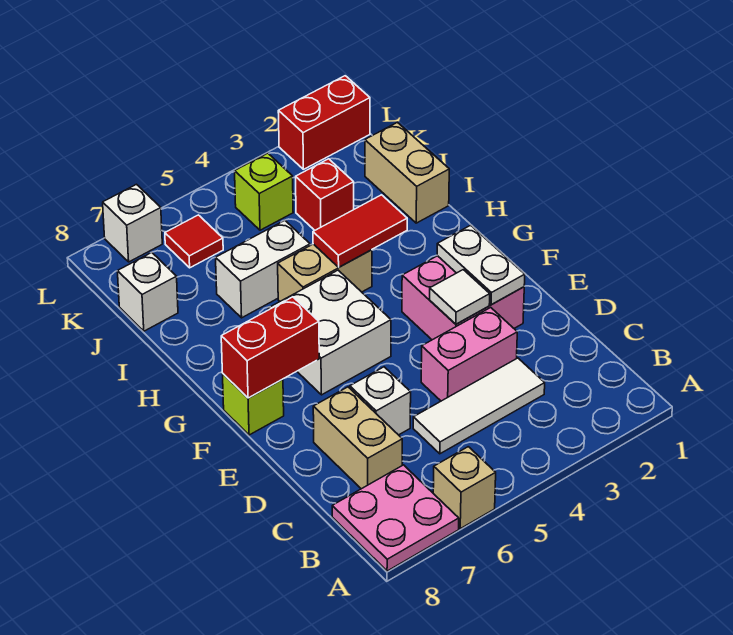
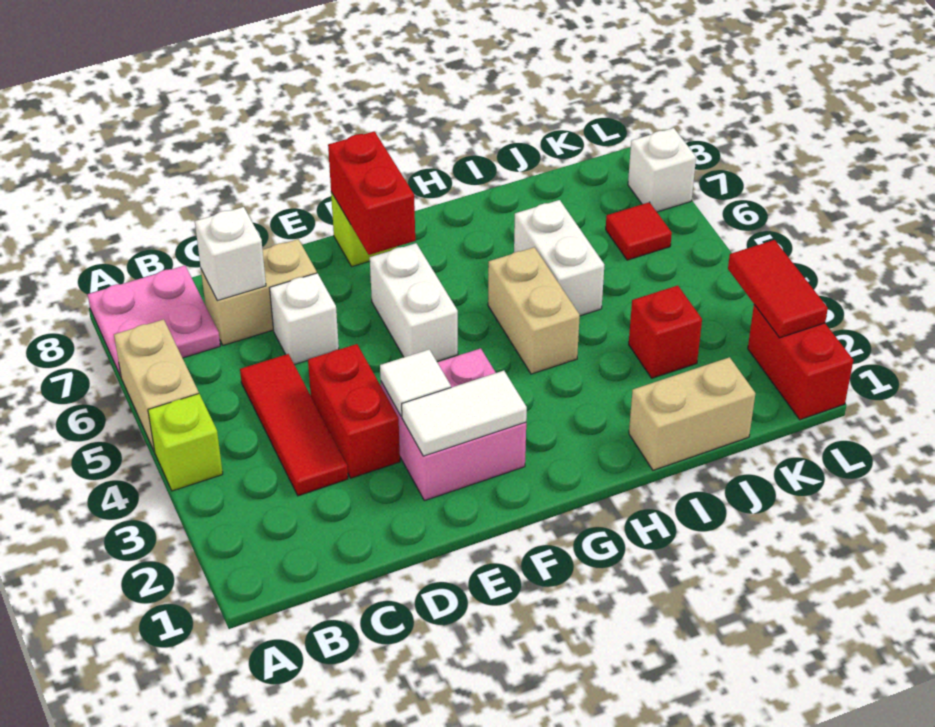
tan brick A6 level 1 -> tan brick A5:A6 level 1
white tile C3:C5 level 1 -> red tile C3:C5 level 1
pink brick D3:D4 level 1 -> red brick D3:D4 level 1
white plate E2:F2 level 2 -> white tile E2:F2 level 2
white brick F5:G6 level 1 -> white brick F5:F6 level 1
red tile H3:H4 level 2 -> red tile L2:L3 level 2
white brick J8 level 1 -> white brick C7 level 2
lime brick K4 level 1 -> lime brick A4 level 1

